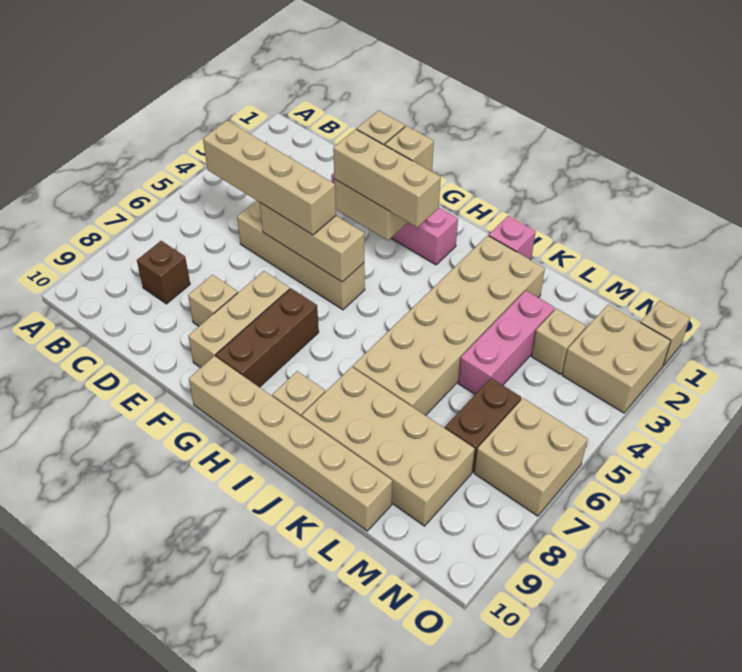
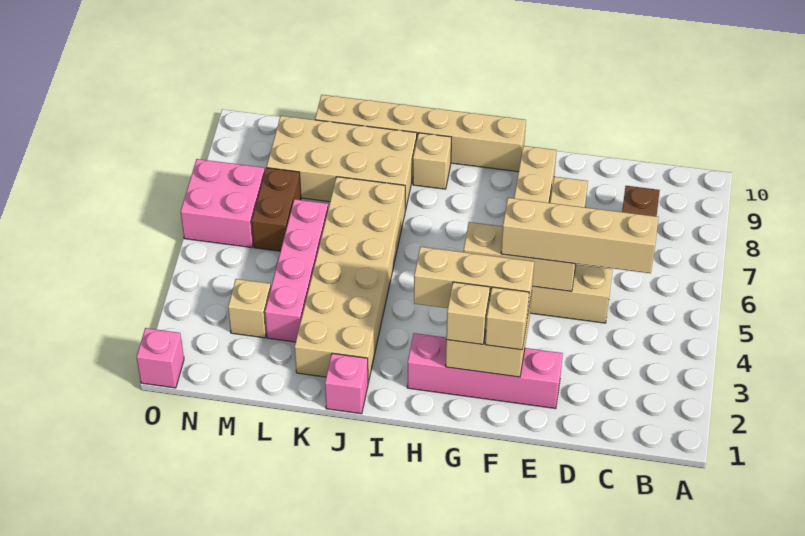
brown brick G7:G9 level 1 -> none
pink brick L3:L5 level 1 -> pink brick L3:L6 level 1
tan brick N2:O3 level 1 -> none
tan brick N6:O7 level 1 -> pink brick N6:O7 level 1
tan brick O1 level 1 -> pink brick O1 level 1

